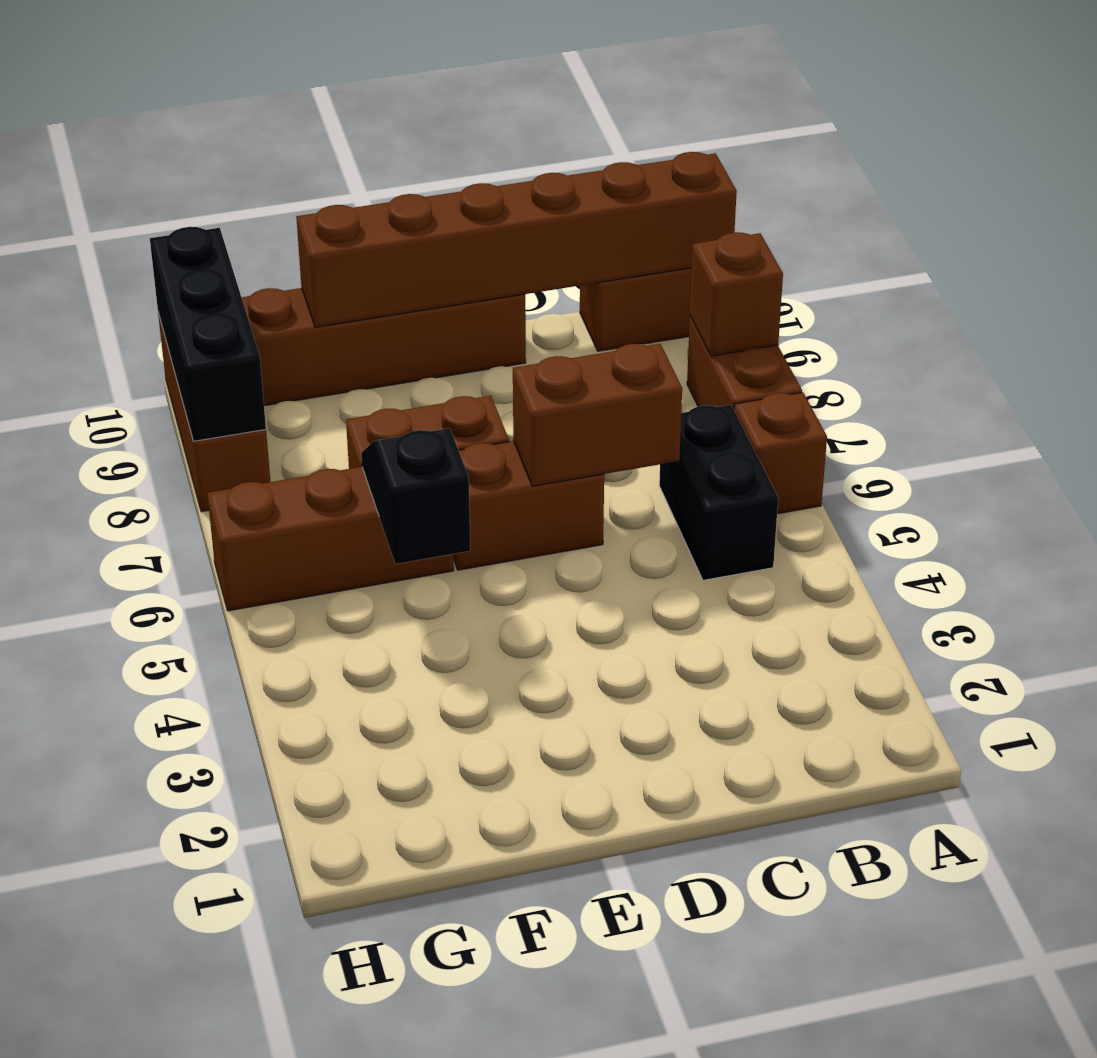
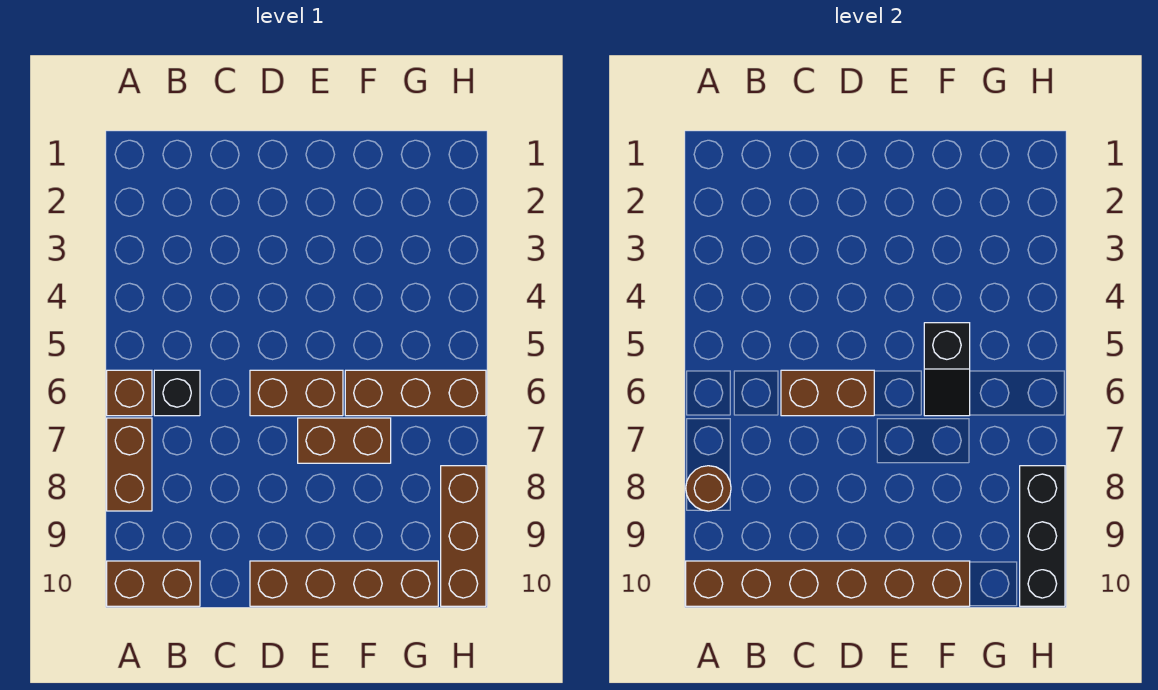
brown brick A8 level 2 -> brown round brick A8 level 2
black brick B5:B6 level 1 -> black brick B6 level 1

